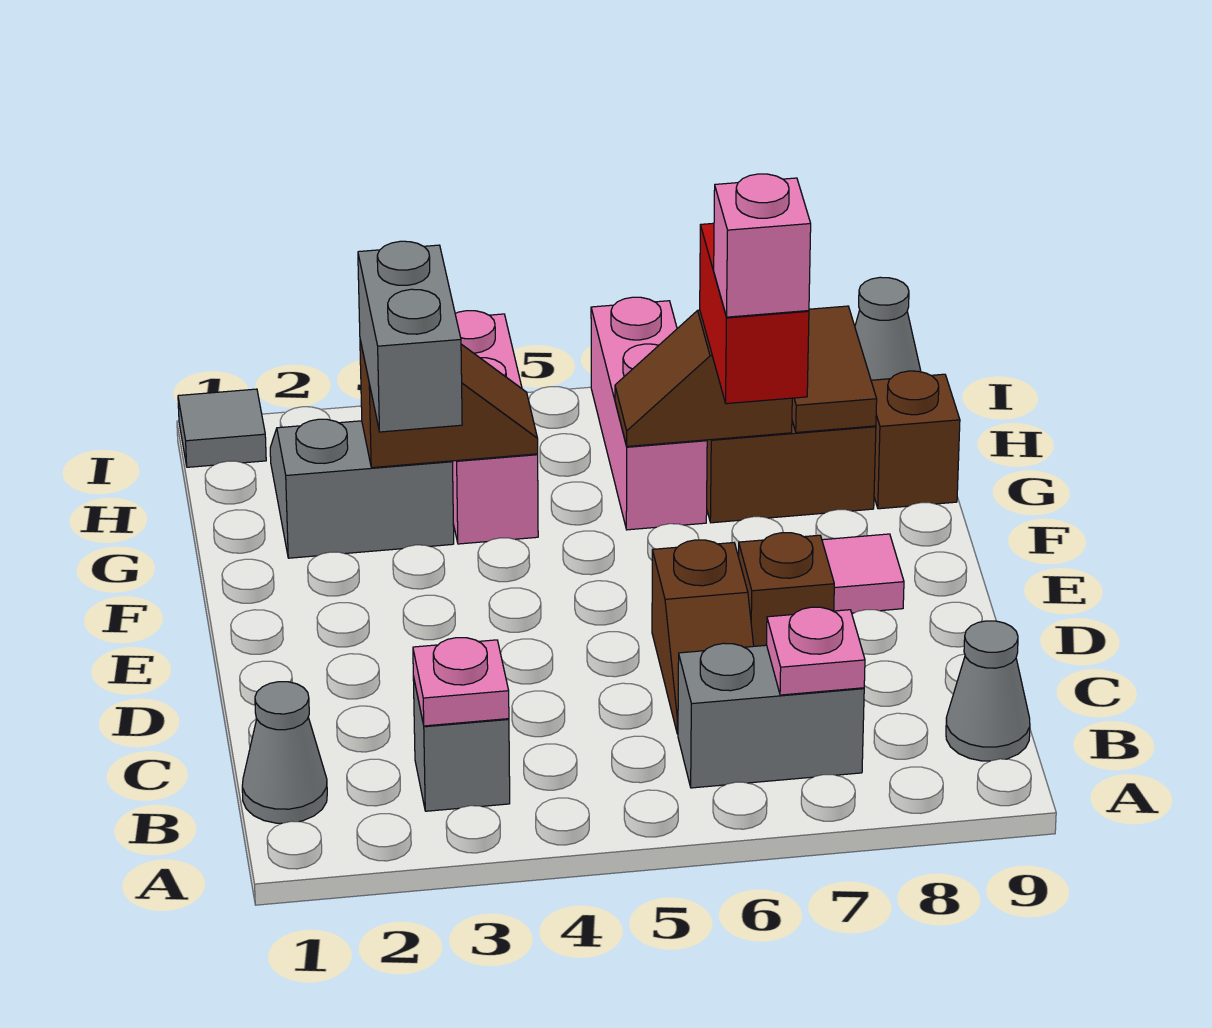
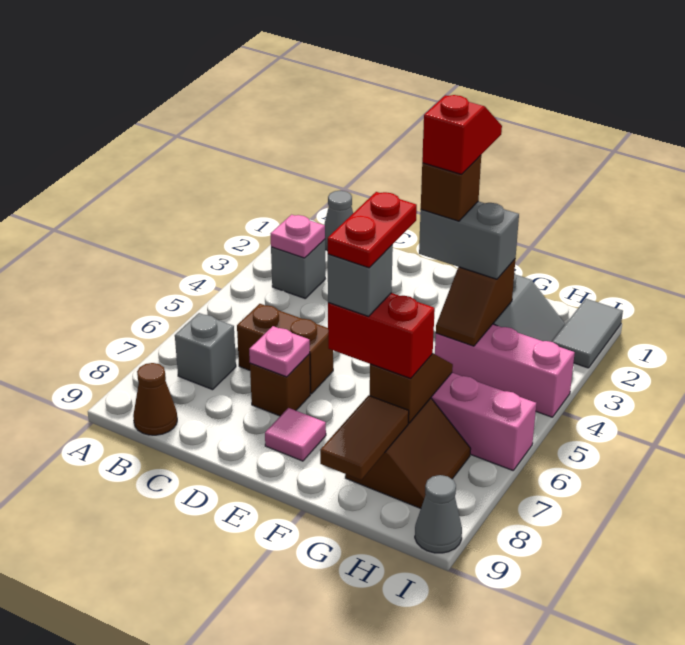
grey brick B6:B7 level 1 -> grey brick B7 level 1
pink plate B7 level 2 -> pink plate D7 level 2
grey cone B9 level 1 -> brown cone B9 level 1
brown slope C6:D6 level 1 top D -> brown brick C6:D6 level 1
none -> red slope F2:F3 level 5 top 3
none -> red plate F6:F7 level 5
pink brick F7 level 4 -> grey brick F7 level 4
brown tile G8:H8 level 2 -> brown tile G8:G9 level 2
brown brick G9 level 1 -> brown brick F3 level 4
grey tile I1 level 1 -> grey tile I1:I2 level 1

